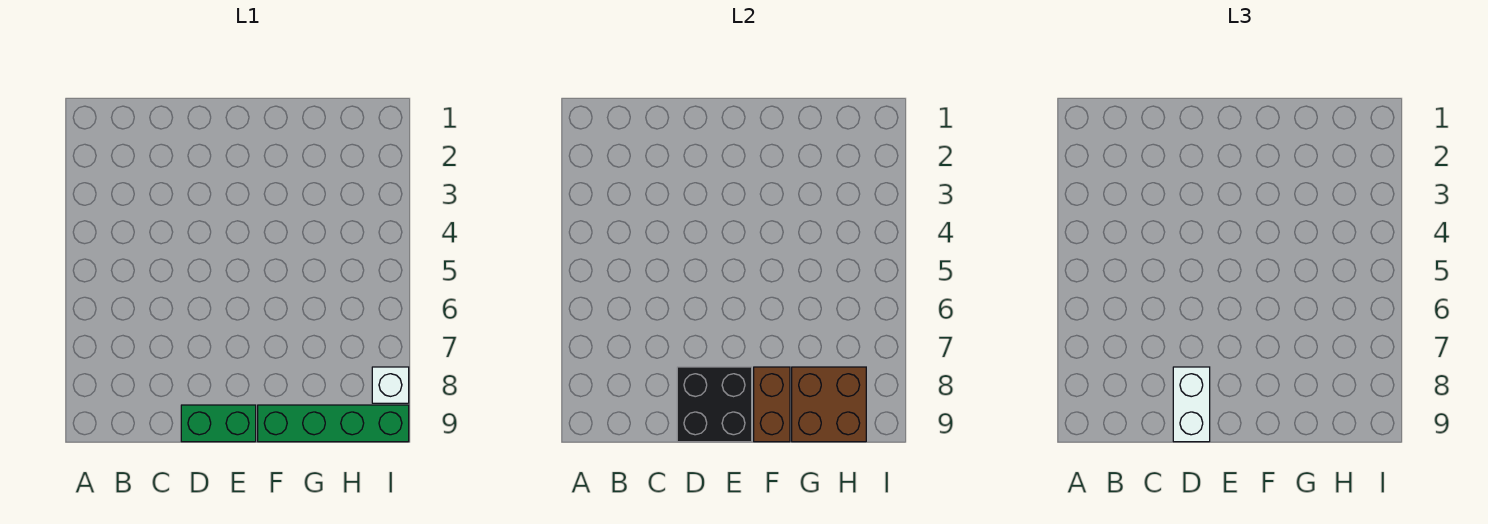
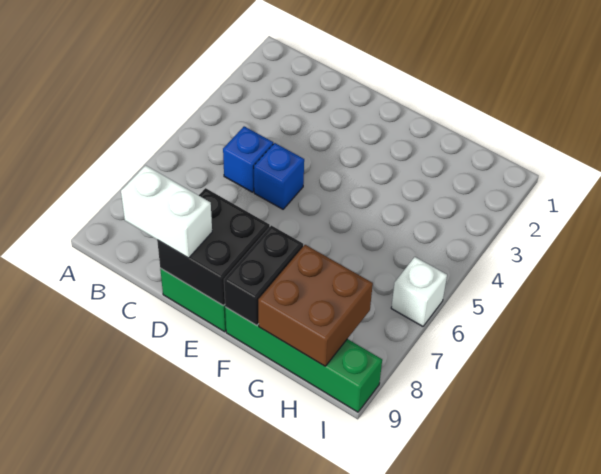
none -> blue brick C5 level 1
none -> blue brick D5 level 1
white brick D8:D9 level 3 -> white brick C9:D9 level 3
brown brick F8:F9 level 2 -> black brick F8:F9 level 2
white brick I8 level 1 -> white brick I6 level 1

